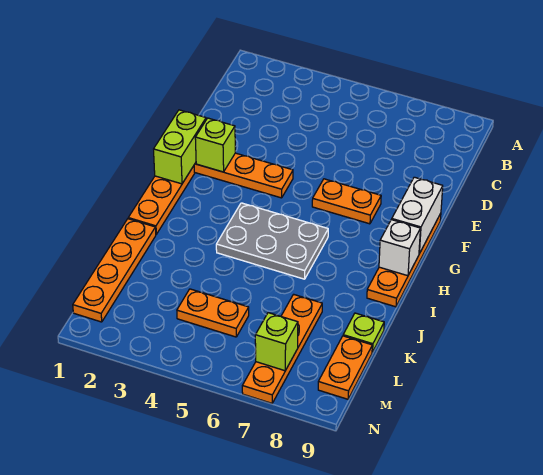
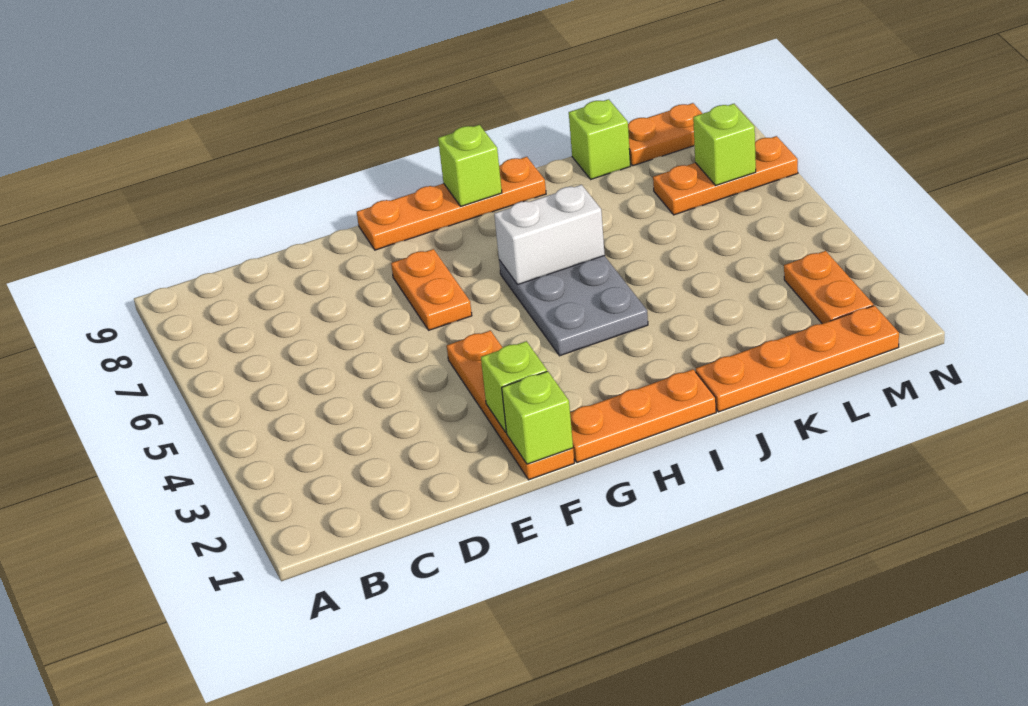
lime brick F1:G1 level 2 -> lime brick F1 level 2
white brick F9:G9 level 2 -> white brick H6:I6 level 2
white brick H9 level 2 -> lime brick H9 level 2
orange plate K7:N7 level 1 -> orange plate L7:N7 level 1
lime plate K9 level 1 -> lime brick K9 level 1
orange plate L4:L5 level 1 -> orange plate M2:M3 level 1

